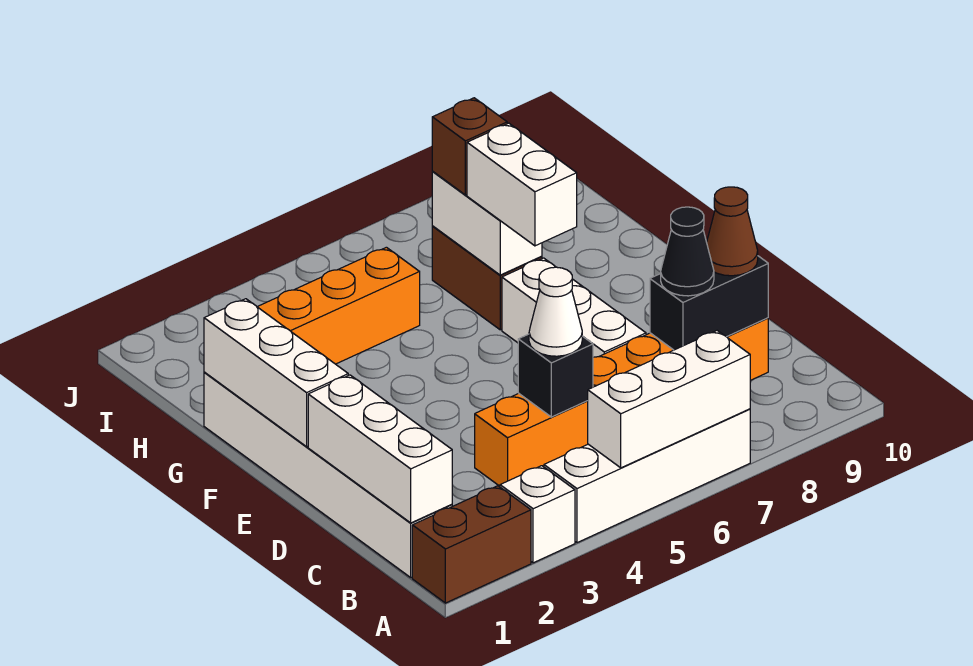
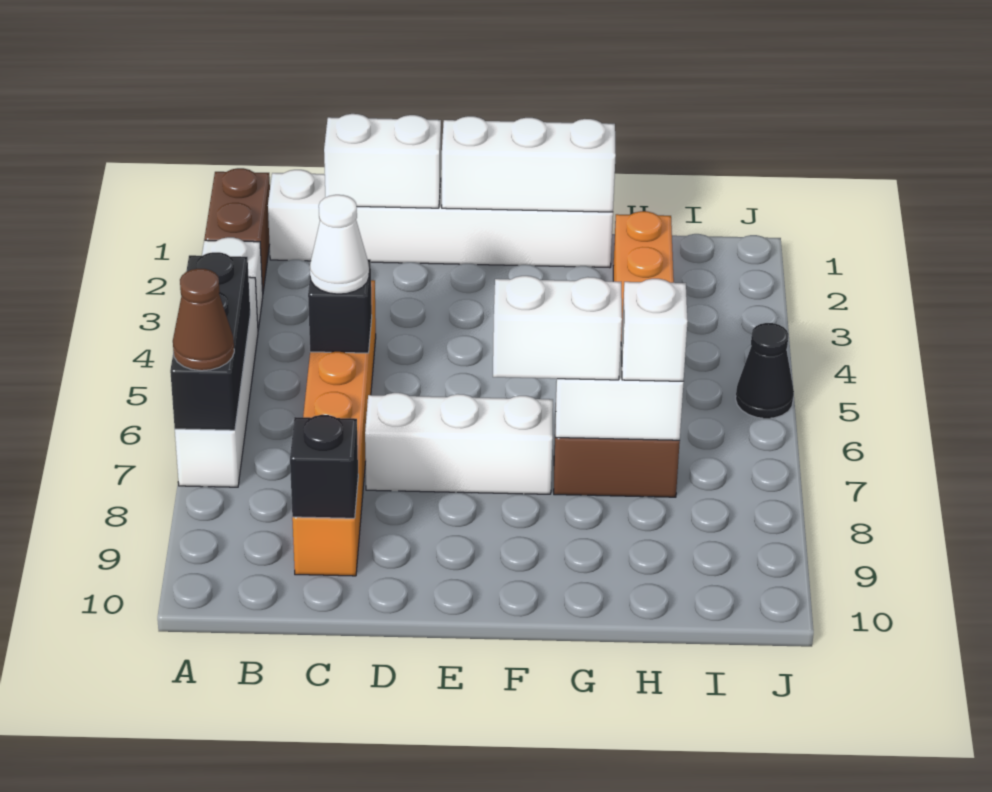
white brick A5:A7 level 2 -> black brick A5:A7 level 2
white brick B1:D1 level 2 -> white brick C1:D1 level 2
black brick C8:C9 level 2 -> black brick C9 level 2
black cone C8 level 3 -> black cone J5 level 1
brown cone C9 level 3 -> brown cone A7 level 3
brown brick H7 level 3 -> white brick H7 level 3

